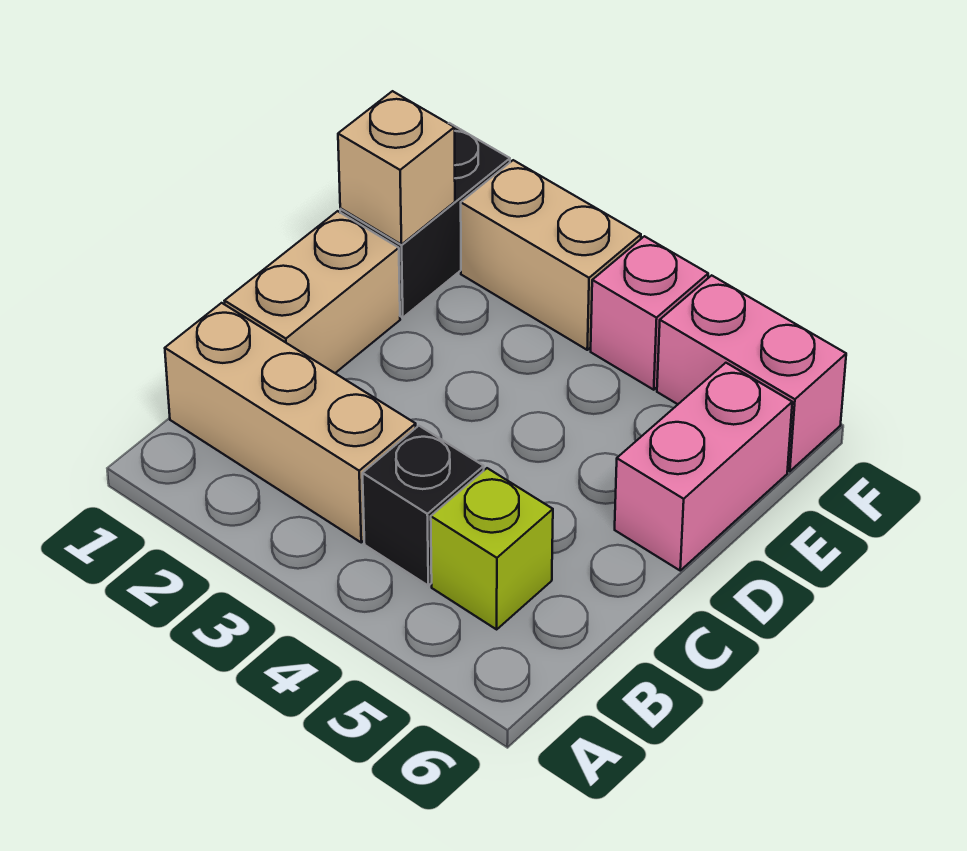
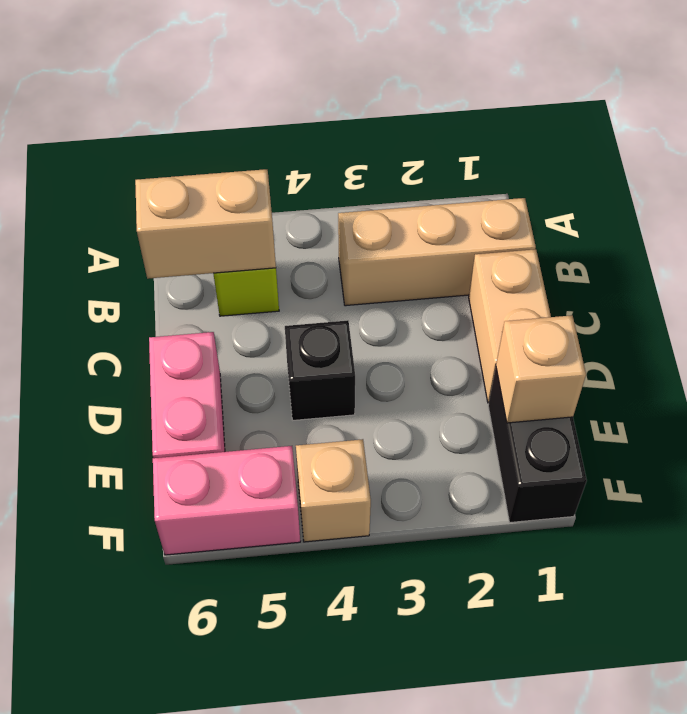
black brick B4 level 1 -> black brick D4 level 1
tan brick F2:F3 level 1 -> tan brick B5:B6 level 2
pink brick F4 level 1 -> tan brick F4 level 1

